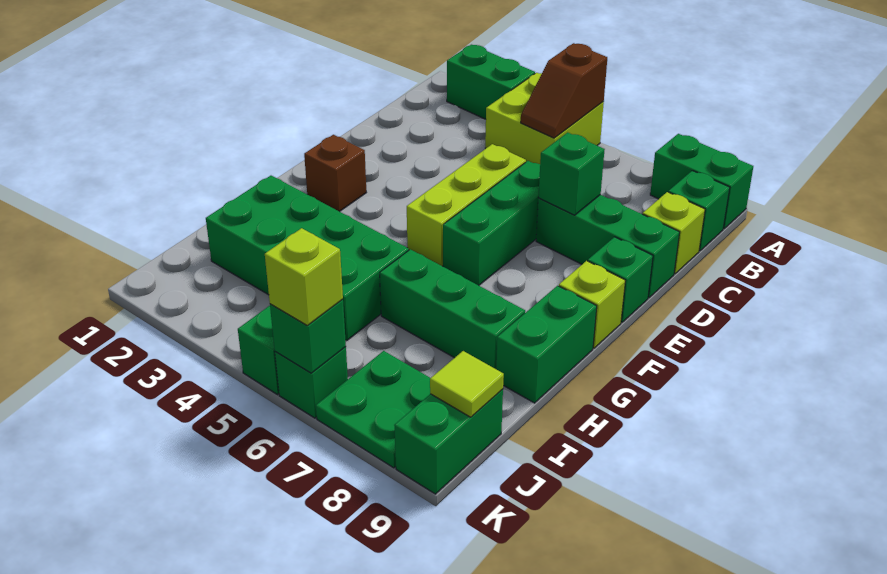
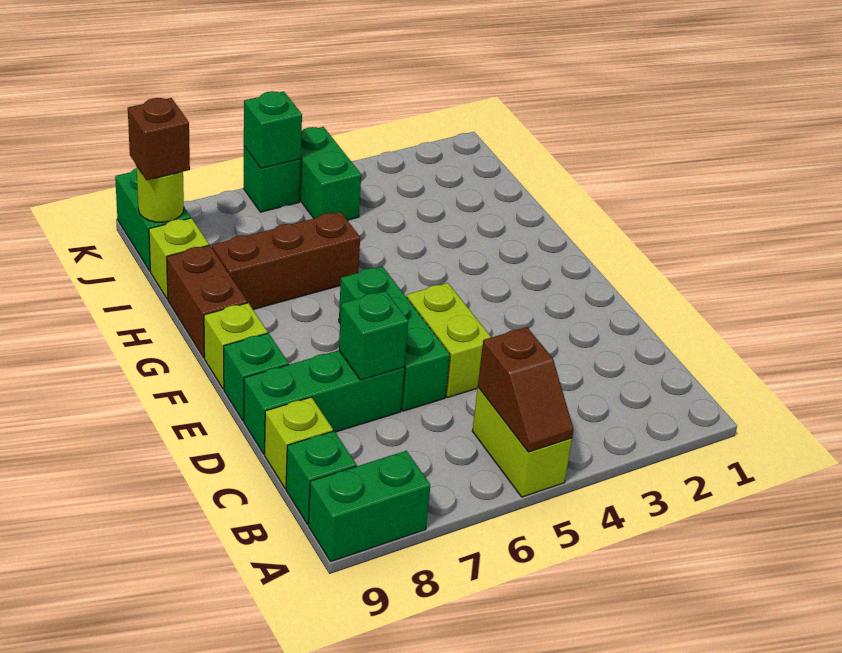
green brick A2:A3 level 1 -> none
lime brick A4:B5 level 1 -> lime brick A5:B5 level 1
brown slope A5:B5 level 2 top A -> brown slope A5:B5 level 2 top B
lime brick D5:F5 level 1 -> lime brick D5:E5 level 1
brown brick F2 level 1 -> brown brick J9 level 3
green brick G9:H9 level 1 -> brown brick G9:H9 level 1
green brick H2:I5 level 1 -> none
green brick H6:H8 level 1 -> brown brick H6:H8 level 1
green plate J7:K8 level 1 -> none
lime tile J9 level 2 -> lime round brick J9 level 2
lime brick K6 level 3 -> lime brick I9 level 1

